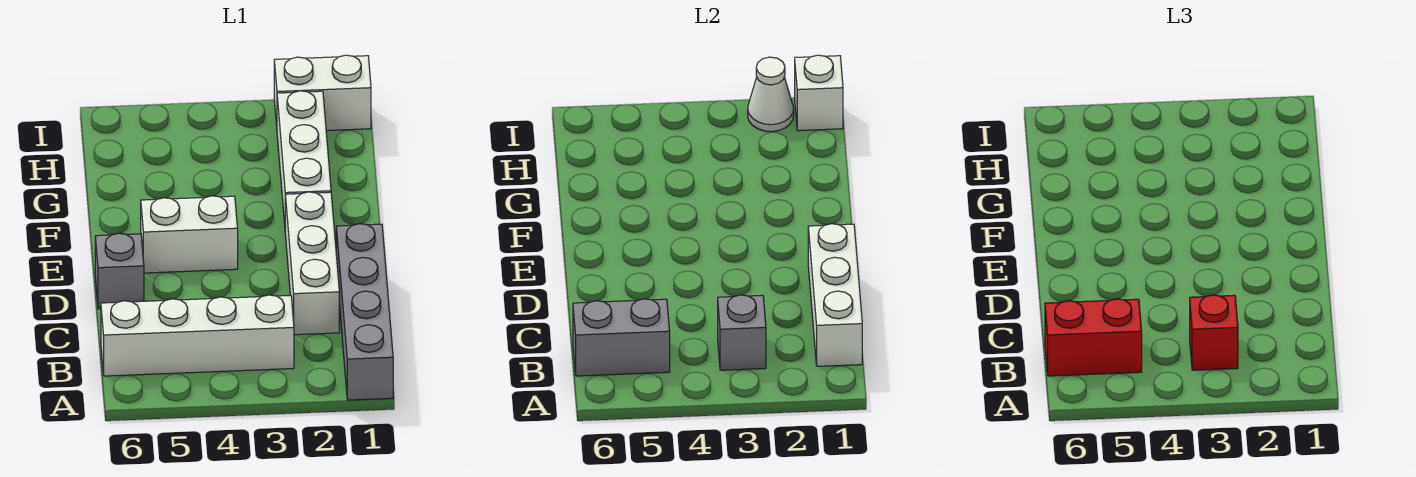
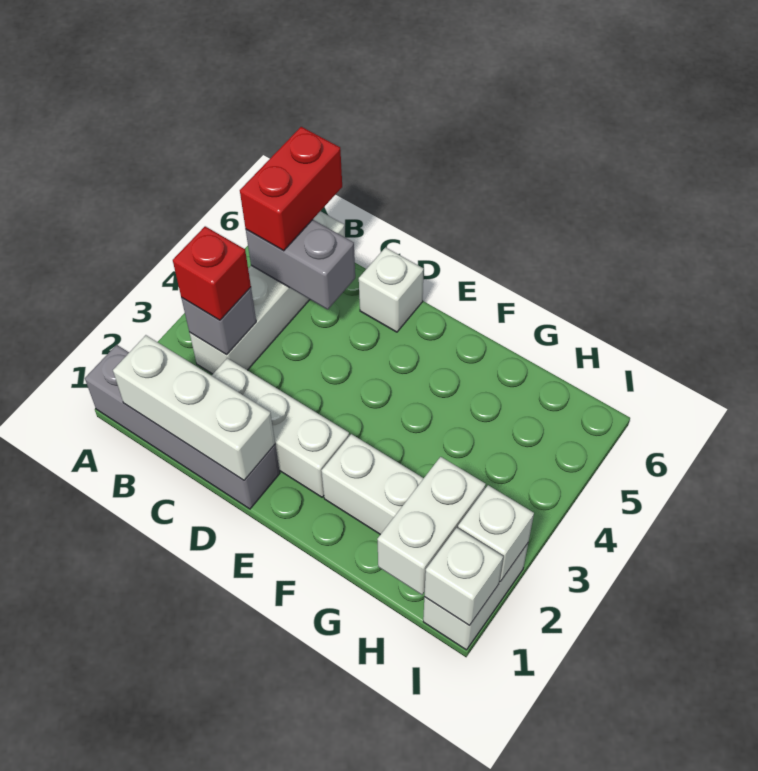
grey brick B5:B6 level 2 -> grey brick B5:C5 level 2
grey brick D6 level 1 -> white brick D6 level 1
white brick E4:E5 level 1 -> white brick H1:H2 level 2
white cone I2 level 2 -> white brick I2 level 2

